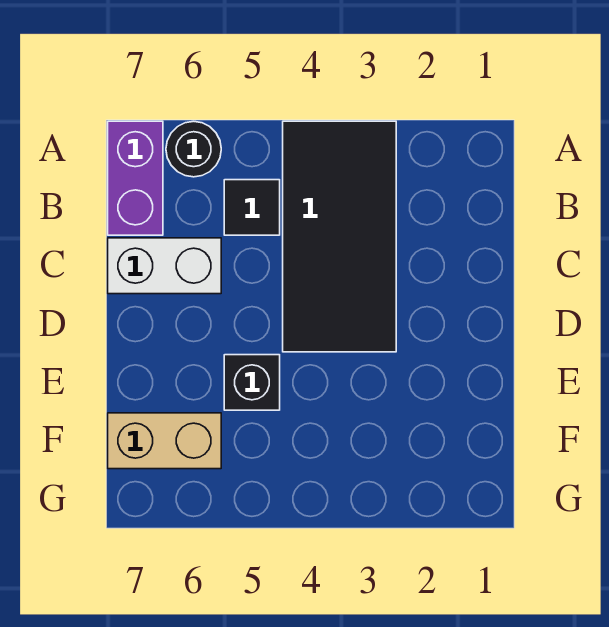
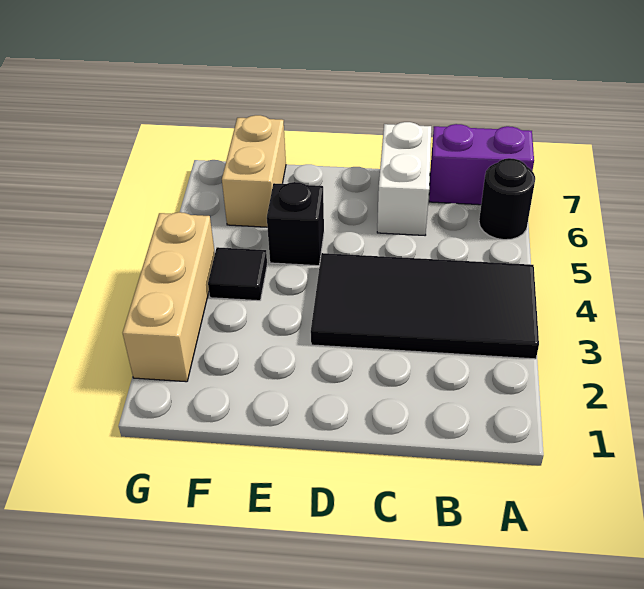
black tile B5 level 1 -> black tile F4 level 1
none -> tan brick G2:G4 level 1

